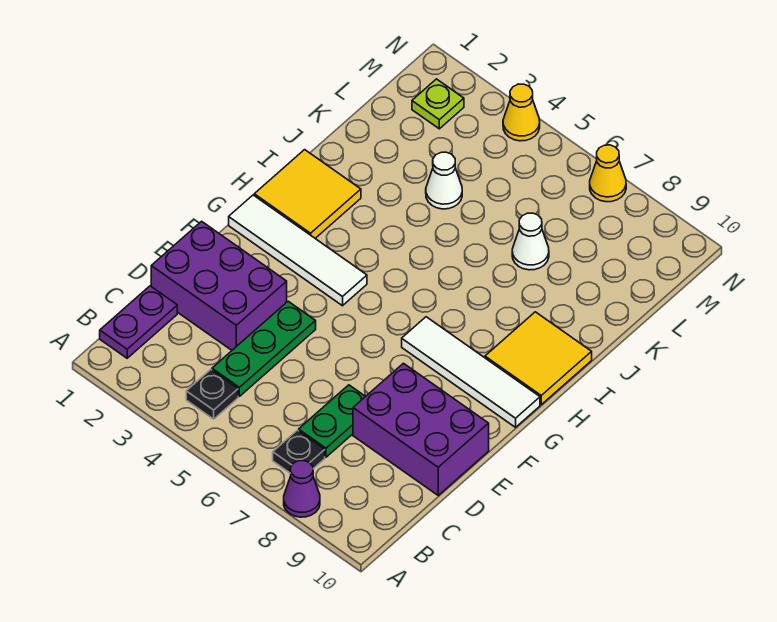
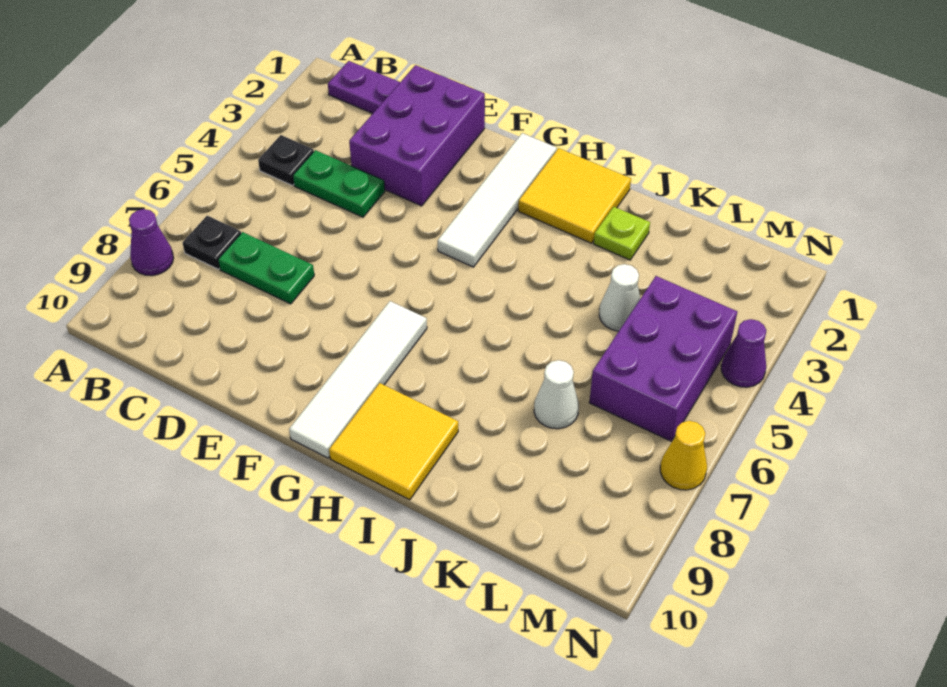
green plate C4:E4 level 1 -> green plate C4:D4 level 1
purple brick D8:E10 level 1 -> purple brick L4:M6 level 1
lime plate M2 level 1 -> lime plate J2 level 1
yellow cone N4 level 1 -> purple cone N4 level 1

